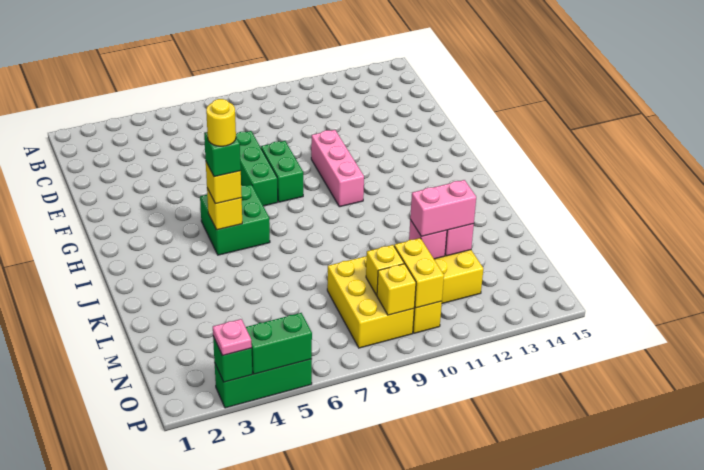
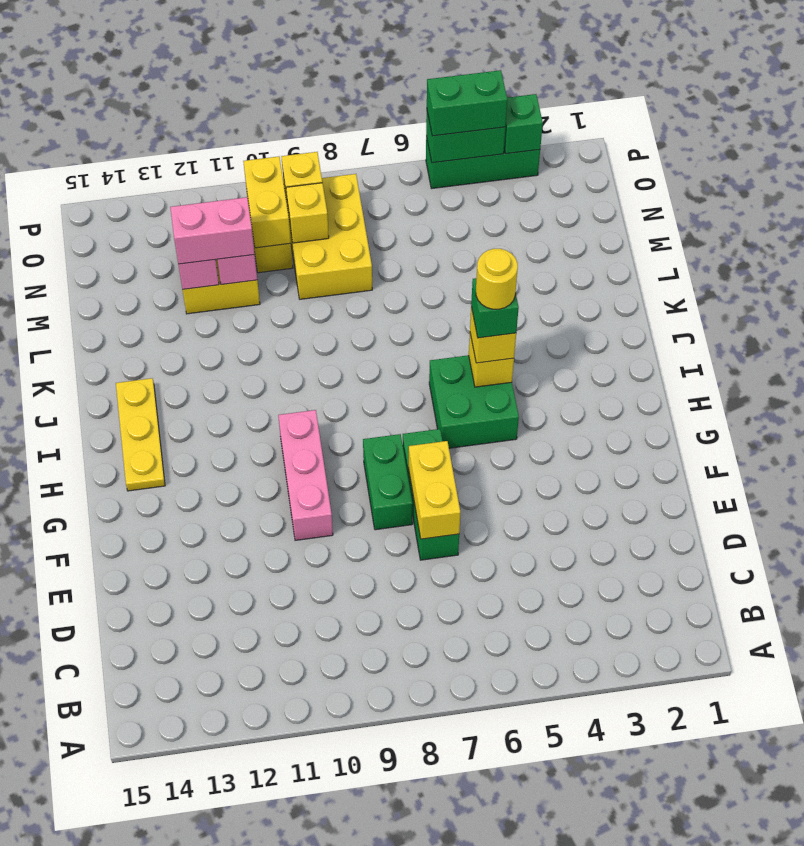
none -> yellow brick E7:F7 level 2
none -> yellow plate H14:J14 level 1
pink plate P3 level 3 -> none
none -> green brick P4:P5 level 3

